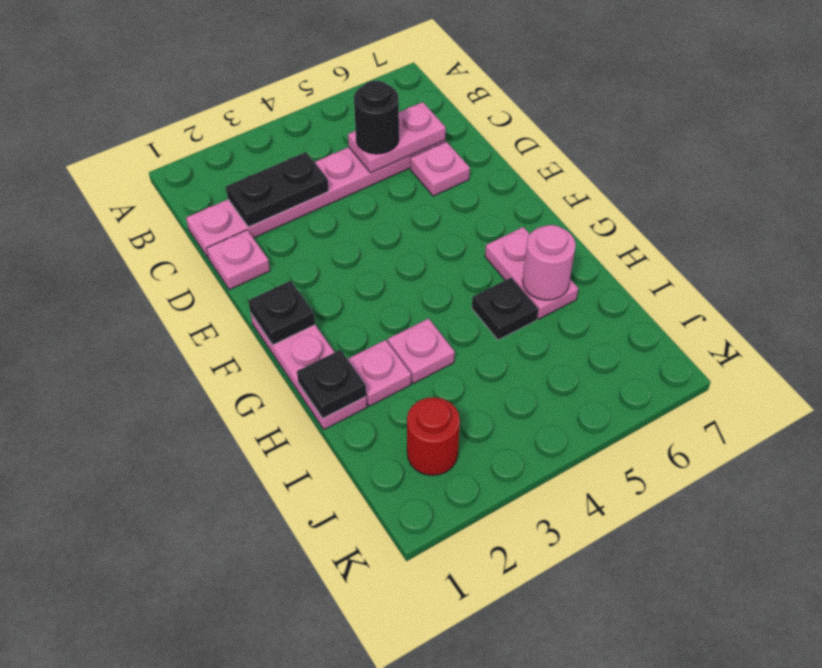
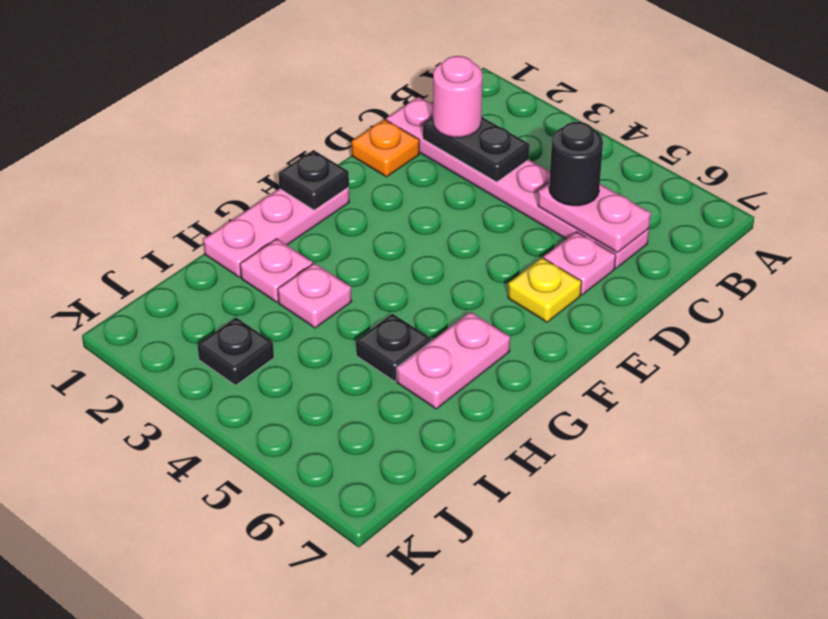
pink plate D1 level 1 -> orange plate D1 level 1
none -> yellow plate E6 level 1
black plate H1 level 2 -> black plate J3 level 1
pink round brick H6 level 2 -> pink round brick C2 level 3
red round brick J2 level 1 -> none

